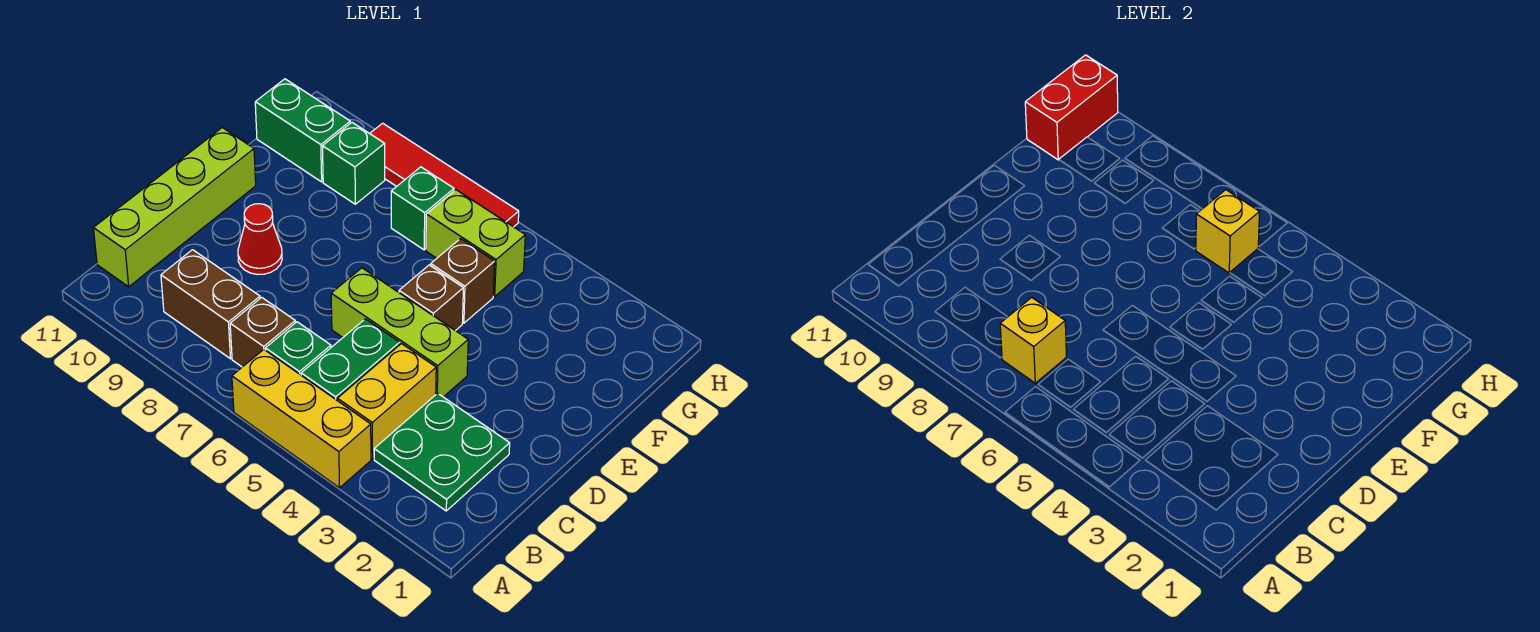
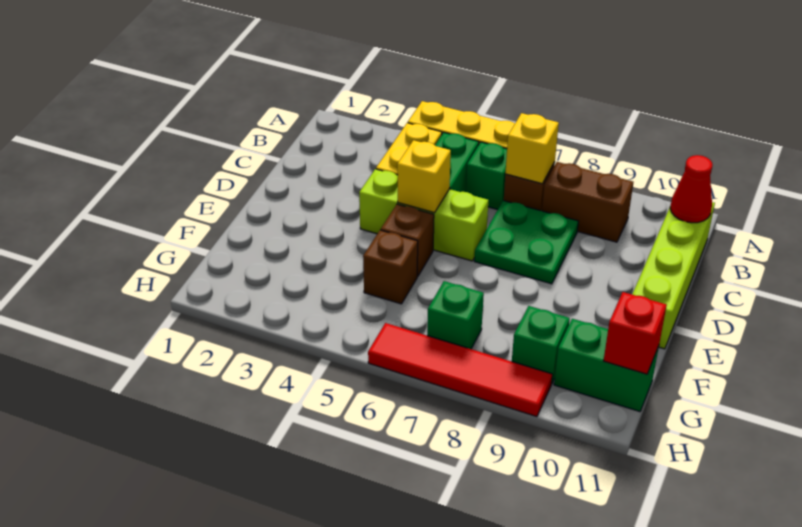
green plate B2:C3 level 1 -> green plate C7:D8 level 1
red cone D9 level 1 -> red cone B11 level 2
lime brick G5:G6 level 1 -> none
yellow brick G6 level 2 -> yellow brick D5 level 2
red brick G11:H11 level 2 -> red brick G11 level 2

